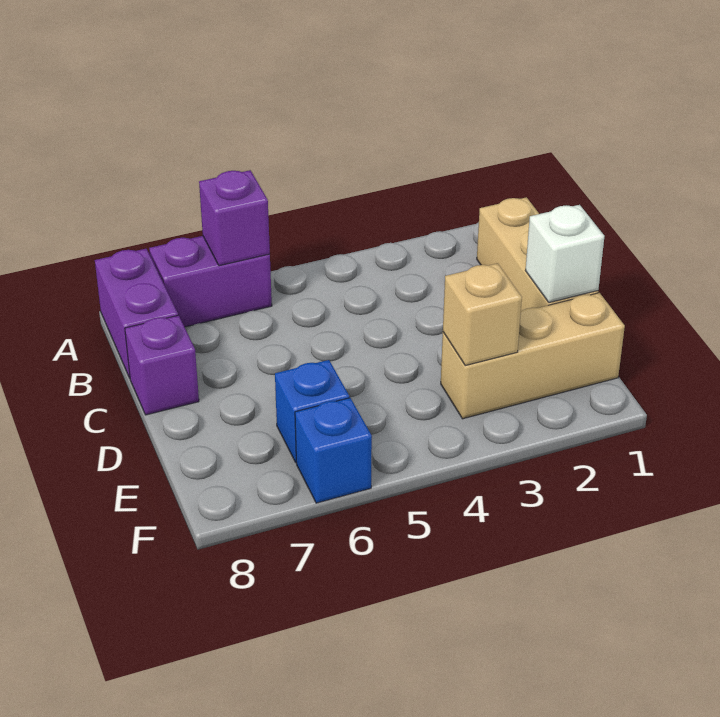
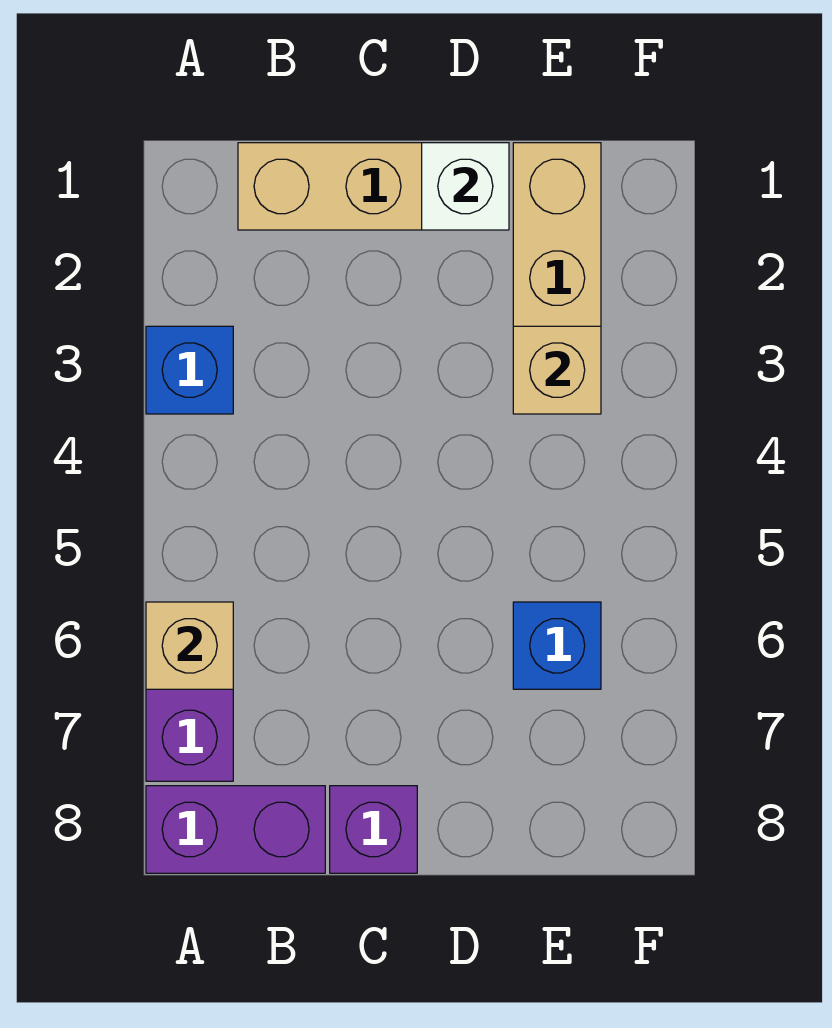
purple brick A6 level 2 -> tan brick A6 level 2
blue brick F6 level 1 -> blue brick A3 level 1

